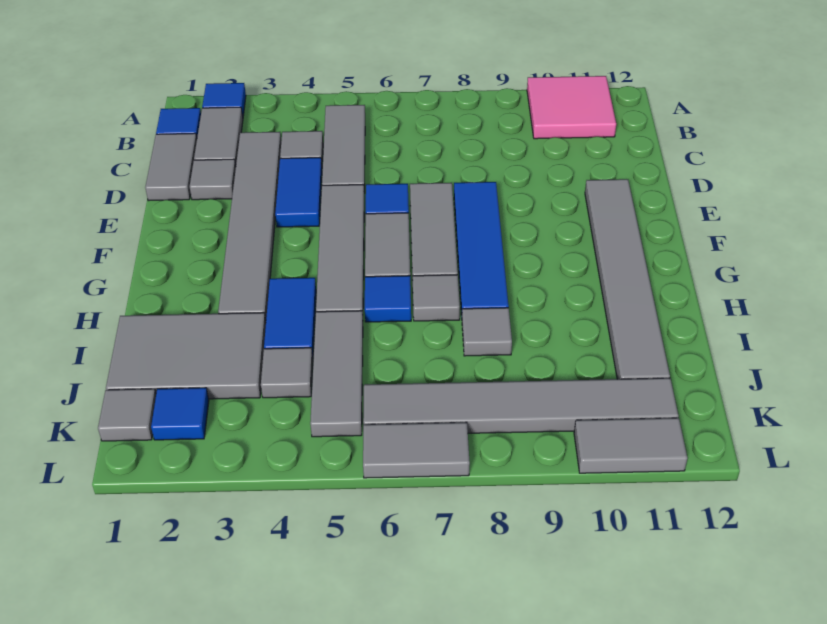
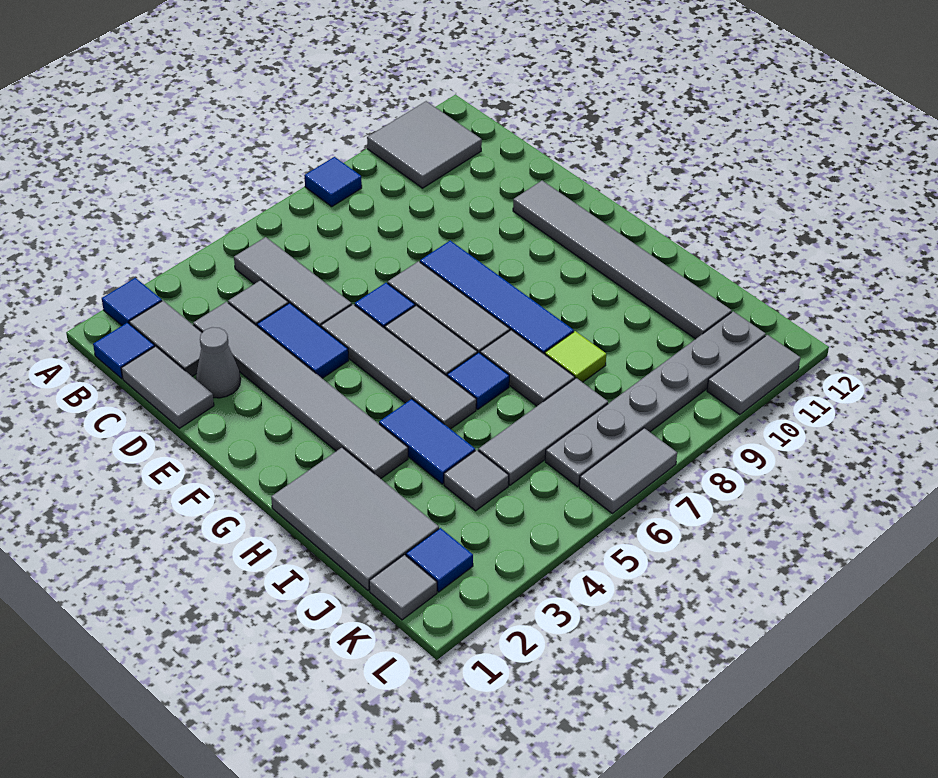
none -> blue tile A8 level 1
pink tile A10:B11 level 1 -> grey tile A10:B11 level 1
grey tile D2 level 1 -> grey cone D2 level 1
grey tile H7 level 1 -> grey tile H7:I7 level 1
grey tile I1:J3 level 1 -> grey tile H1:J2 level 1
grey tile I5:K5 level 1 -> grey tile J5:J7 level 1
grey tile I8 level 1 -> lime tile I8 level 1
grey tile K6:K11 level 1 -> grey plate K6:K11 level 1

